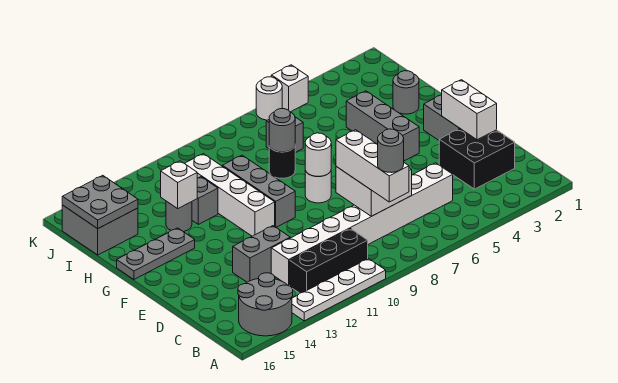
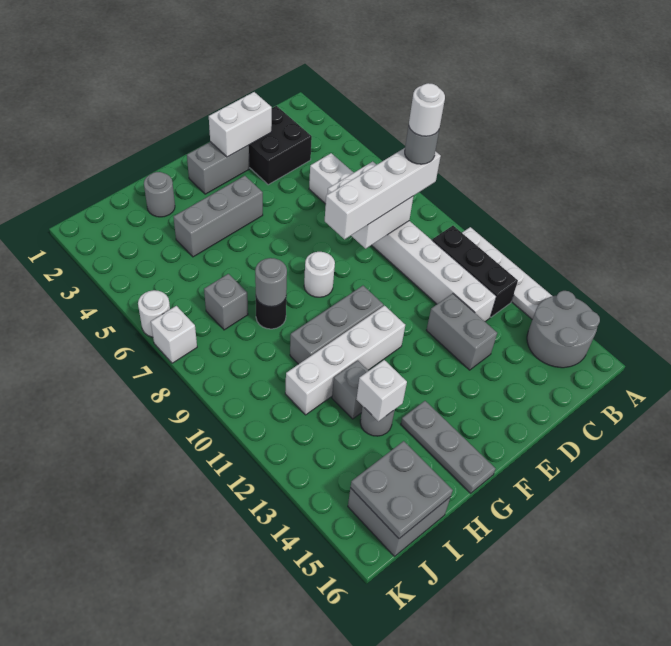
white brick B8:D8 level 3 -> white brick B8:E8 level 3
white round brick F8 level 2 -> white round brick B8 level 5
white brick K5 level 1 -> white brick K7 level 1

